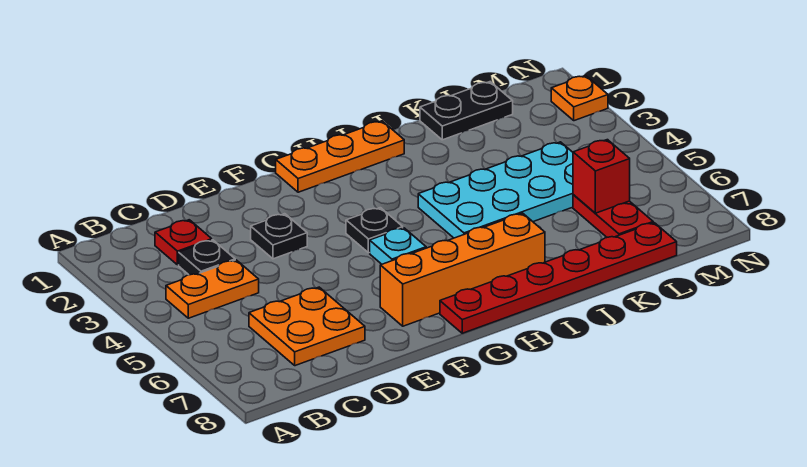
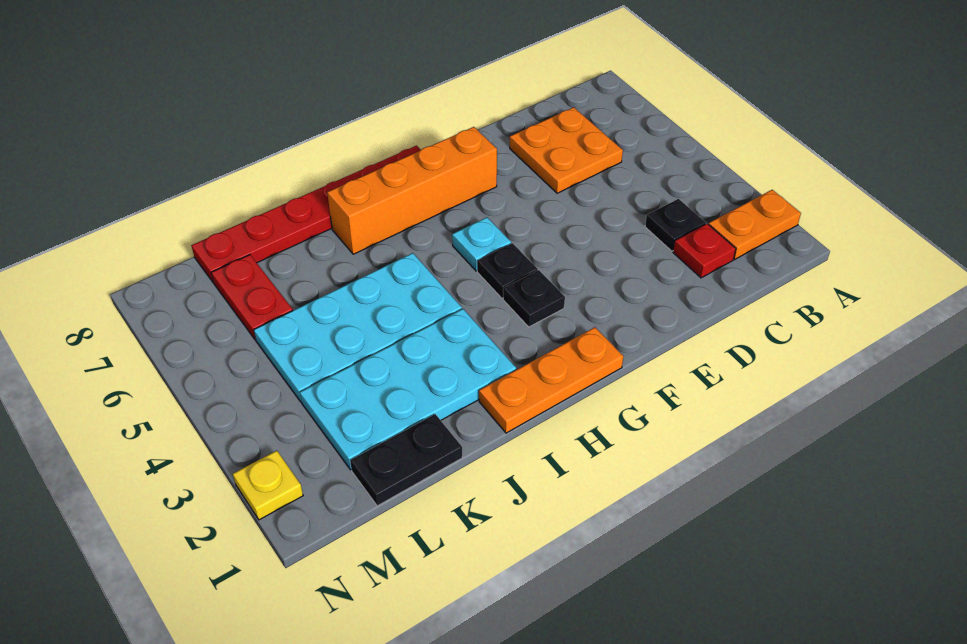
orange plate B4:C4 level 1 -> orange plate A2:B2 level 1
black plate E3 level 1 -> black plate G3 level 1
none -> cyan plate I2:L3 level 1
red brick L6 level 2 -> none
orange plate N2 level 1 -> yellow plate N2 level 1

